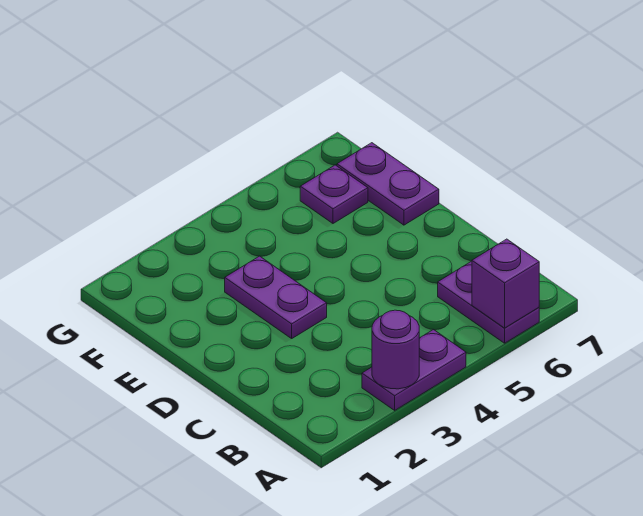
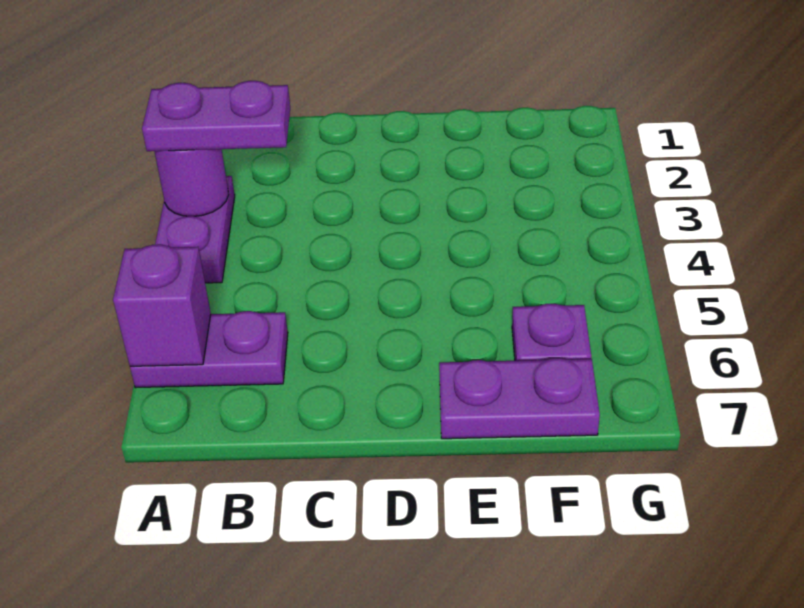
purple plate D3:E3 level 1 -> purple plate A3:B3 level 3

